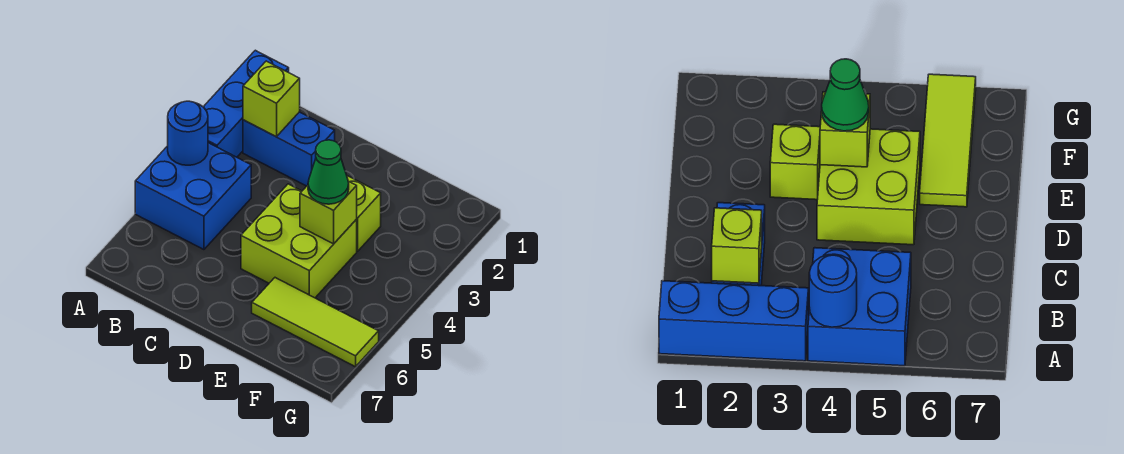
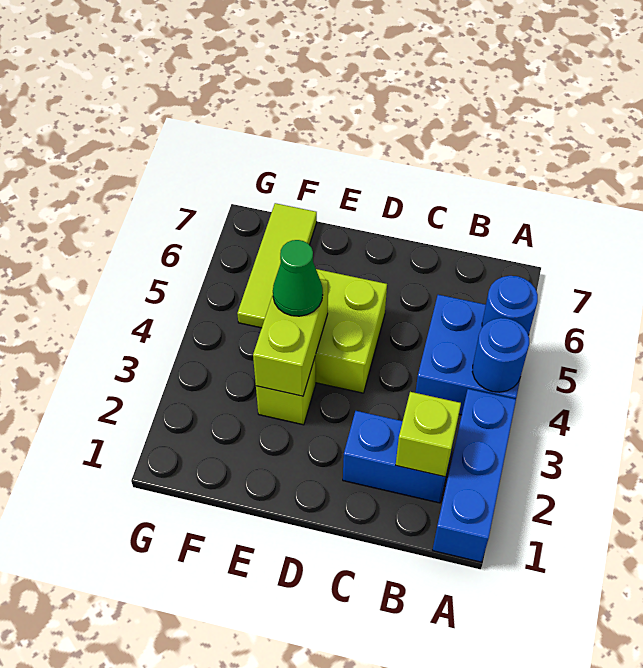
none -> blue round brick A5 level 2
lime brick E4 level 2 -> lime brick E3:E4 level 2
lime tile E6:G6 level 1 -> lime tile F5:F7 level 1

